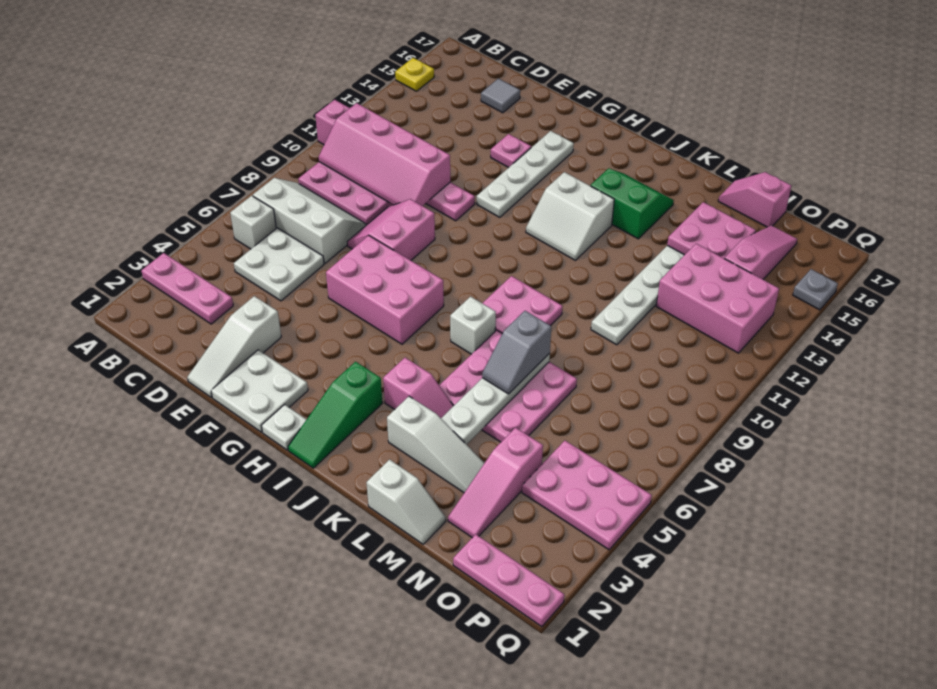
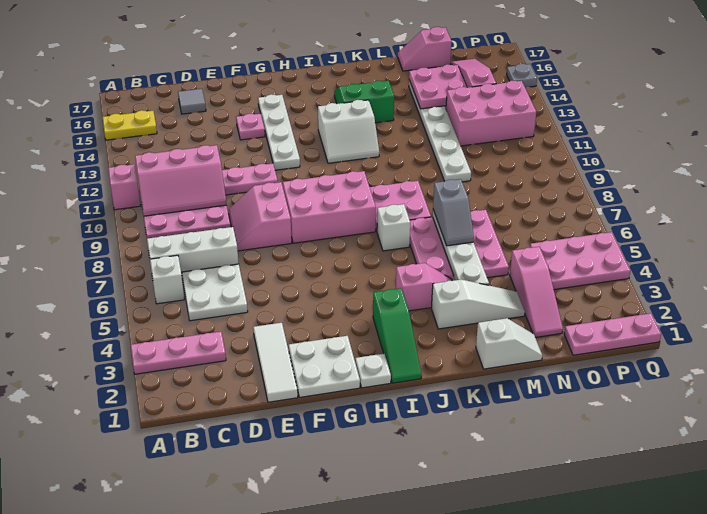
yellow plate A15 level 1 -> yellow plate A15:B15 level 1
pink slope B10:E11 level 2 top 11 -> pink slope B10:D11 level 2 top 11
white slope E1:E3 level 1 top 3 -> white tile E1:E3 level 1
pink brick F6:H7 level 1 -> pink brick G8:I9 level 1

